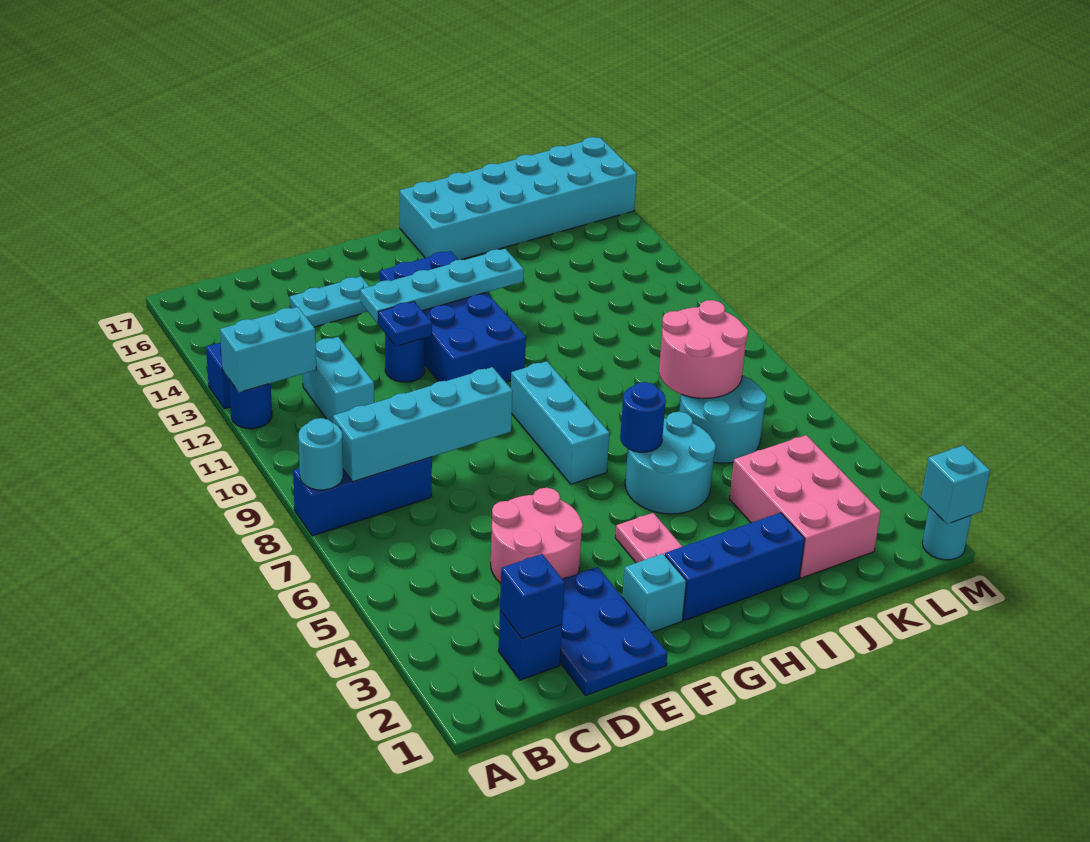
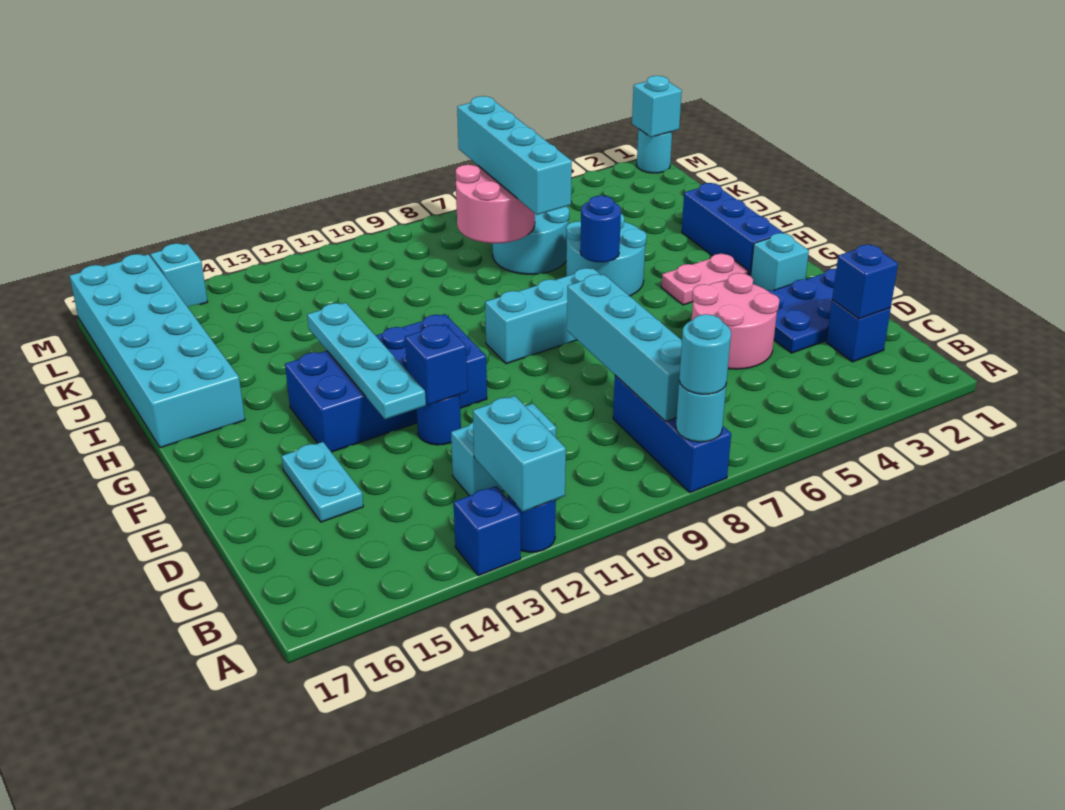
none -> cyan round brick A8 level 3
blue plate E12 level 2 -> blue brick E12 level 2
none -> cyan brick I7:L7 level 3
pink brick J2:K4 level 1 -> none
none -> cyan brick M15 level 1

